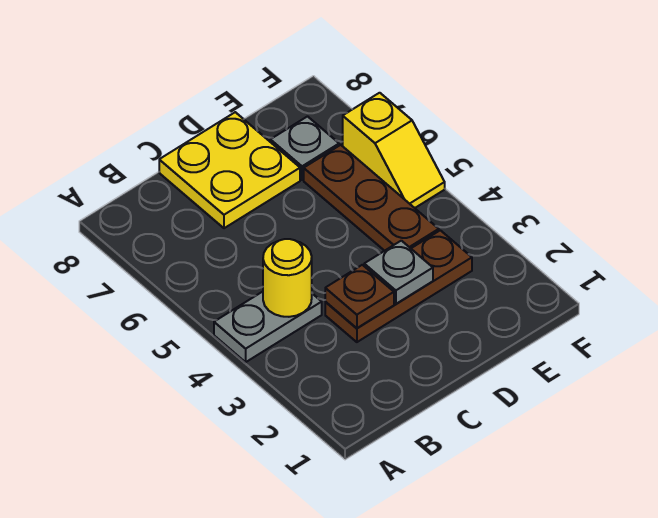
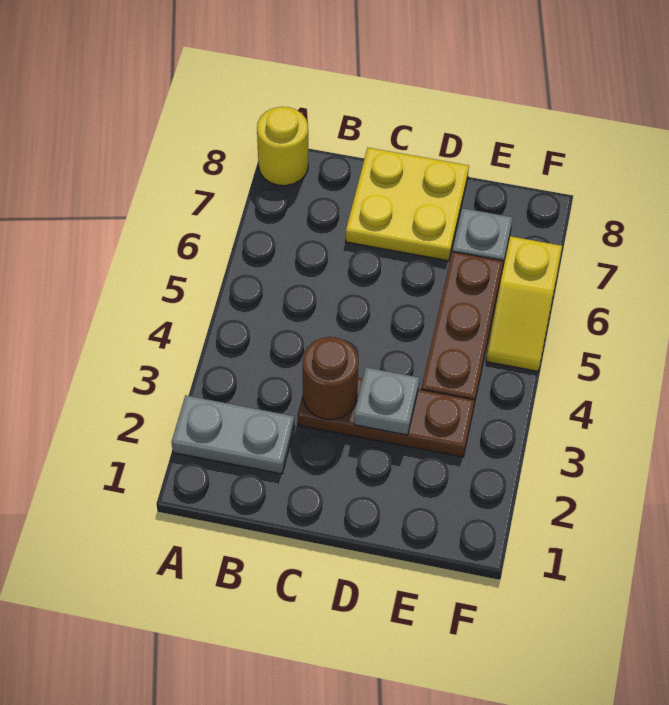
grey plate A4:B4 level 1 -> grey plate A2:B2 level 1
yellow round brick B4 level 2 -> yellow round brick A8 level 1
brown plate C3 level 2 -> brown round brick C3 level 2

